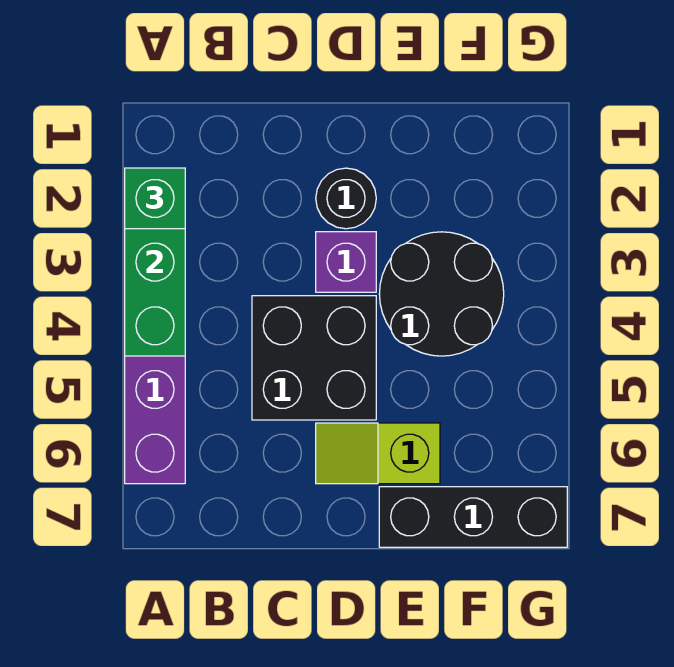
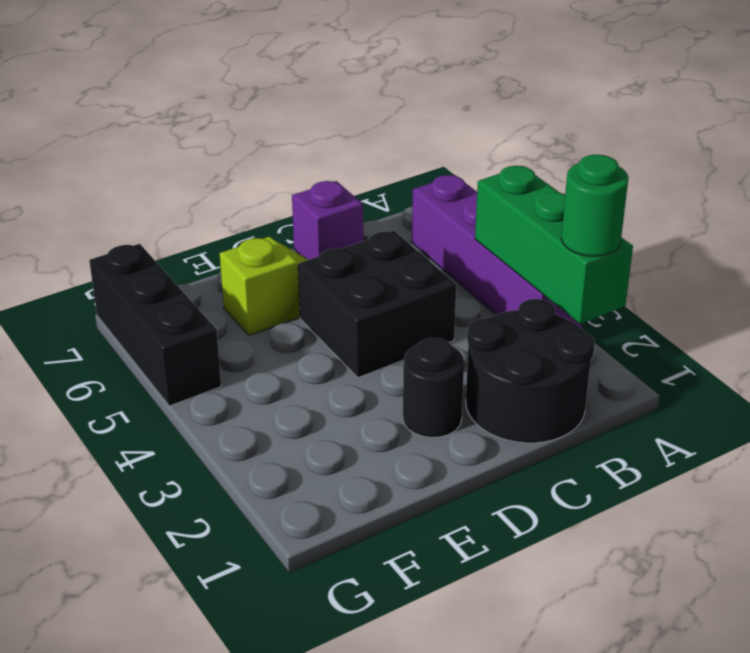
green brick A2 level 3 -> green round brick A2 level 3
purple brick D3 level 1 -> purple brick C7 level 1
black round brick E3:F4 level 1 -> black round brick B1:C2 level 1
black brick E7:G7 level 1 -> black brick G5:G7 level 1

